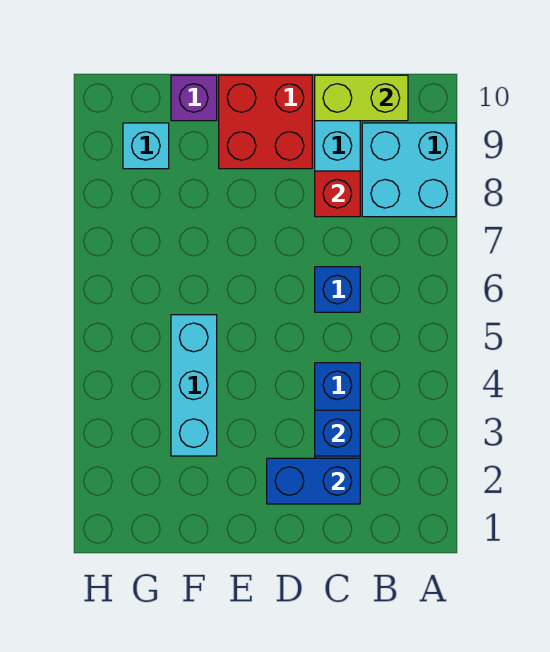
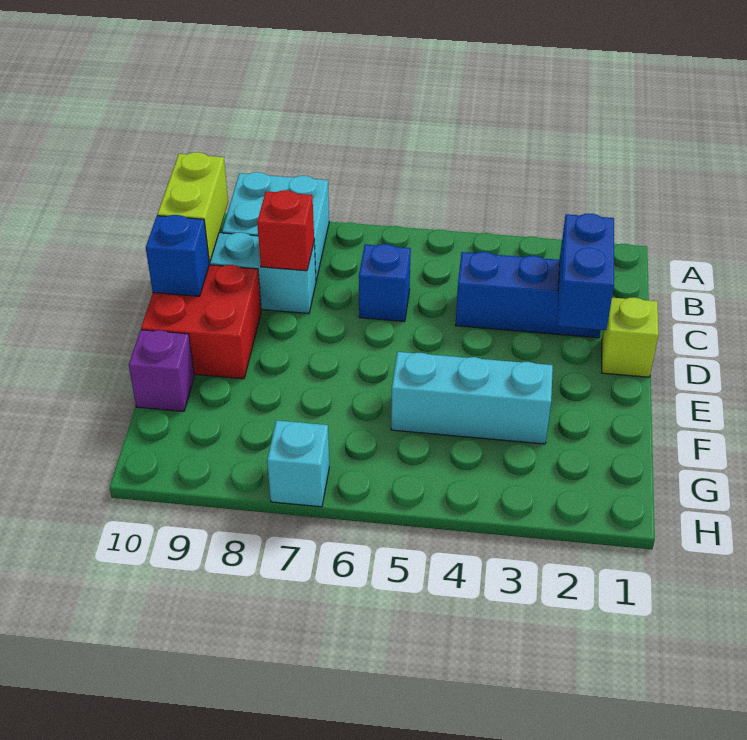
blue brick C3 level 2 -> blue brick D10 level 2
none -> lime brick D1 level 1
cyan brick G9 level 1 -> cyan brick H7 level 1

